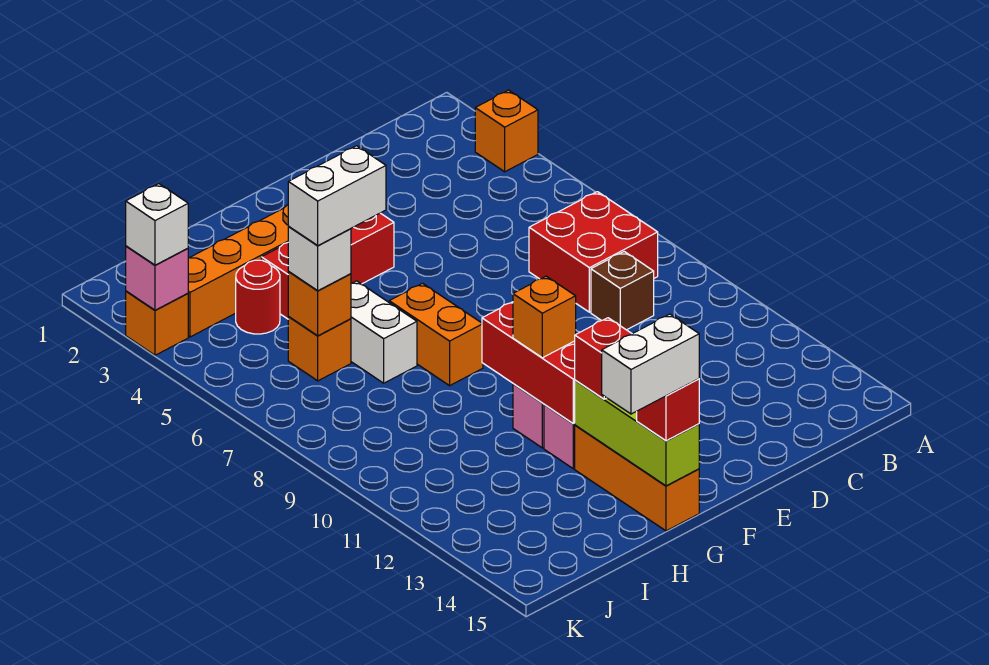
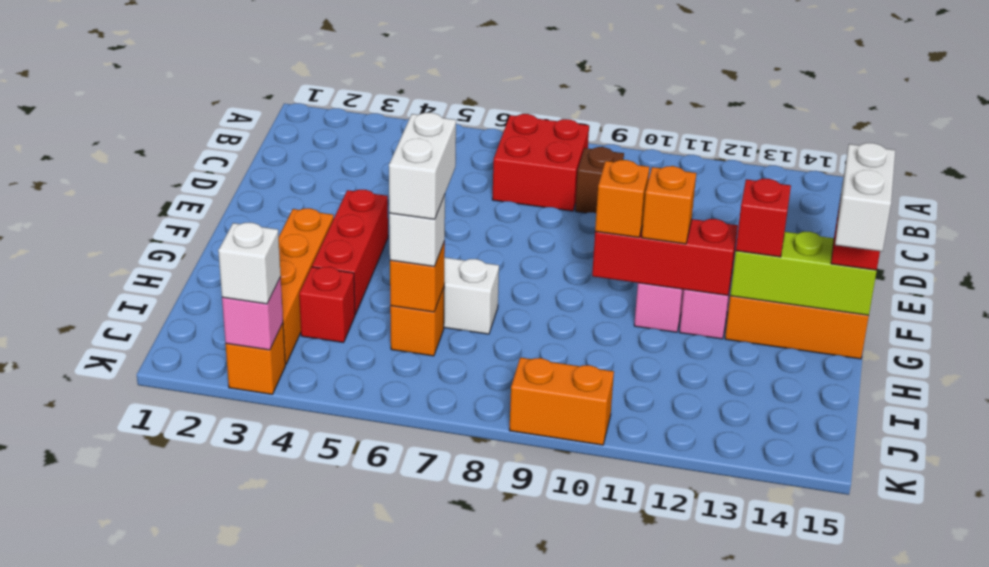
orange brick A3 level 1 -> orange brick G10 level 3
orange brick G7:G8 level 1 -> orange brick K9:K10 level 1
red round brick I4 level 1 -> red brick I4 level 1

